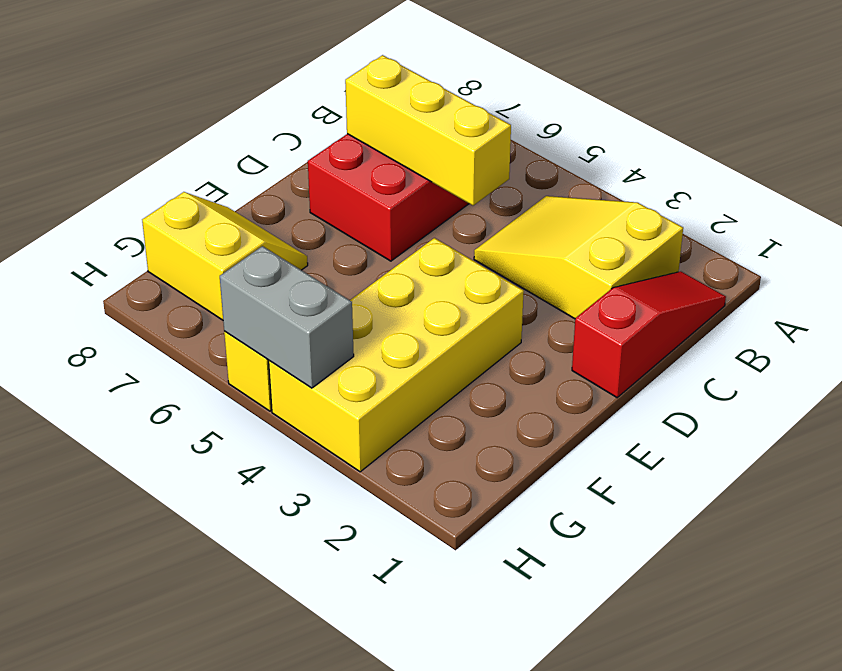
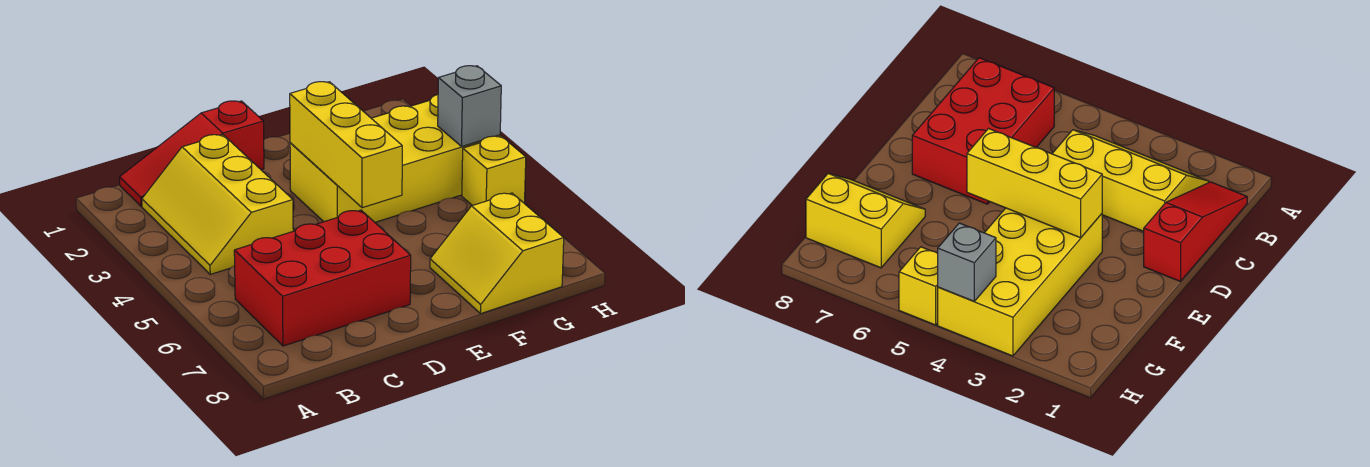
yellow slope B2:C4 level 1 top 2 -> yellow slope B2:C4 level 1 top C
yellow brick C5:C7 level 2 -> yellow brick E3:E5 level 2
grey brick H4:H5 level 2 -> grey brick H4 level 2

